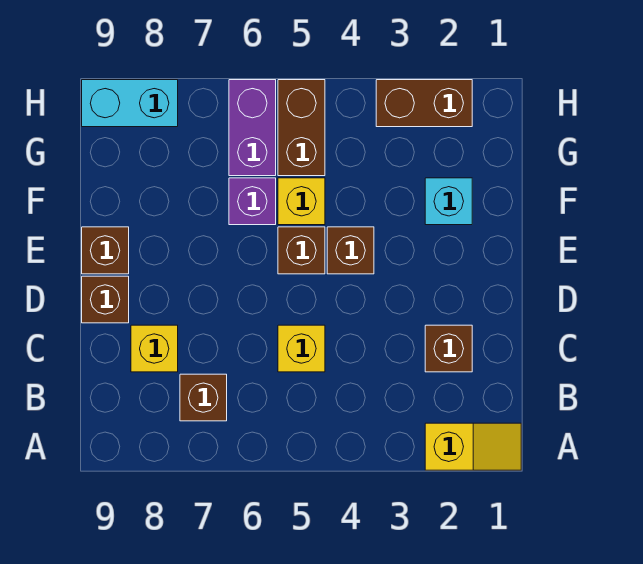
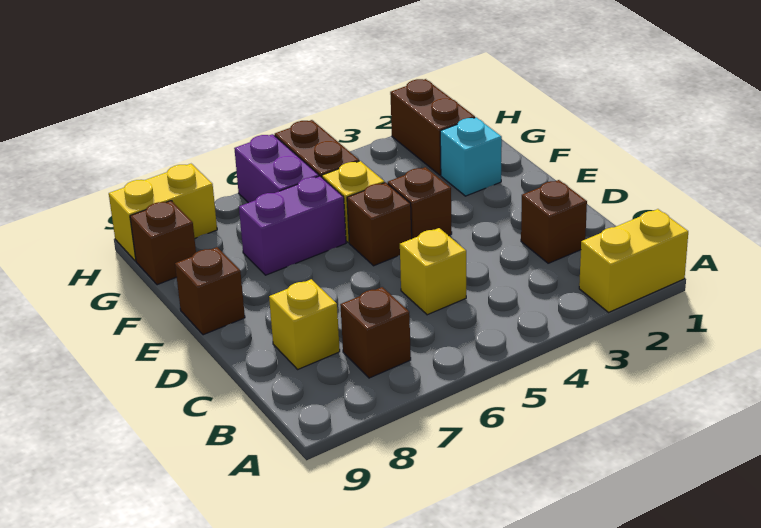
yellow slope A1:A2 level 1 top 2 -> yellow brick A1:A2 level 1
brown brick D9 level 1 -> brown brick G9 level 1
purple brick F6 level 1 -> purple brick F6:F7 level 1
brown brick H2:H3 level 1 -> brown brick G2:H2 level 1
cyan brick H8:H9 level 1 -> yellow brick H8:H9 level 1

